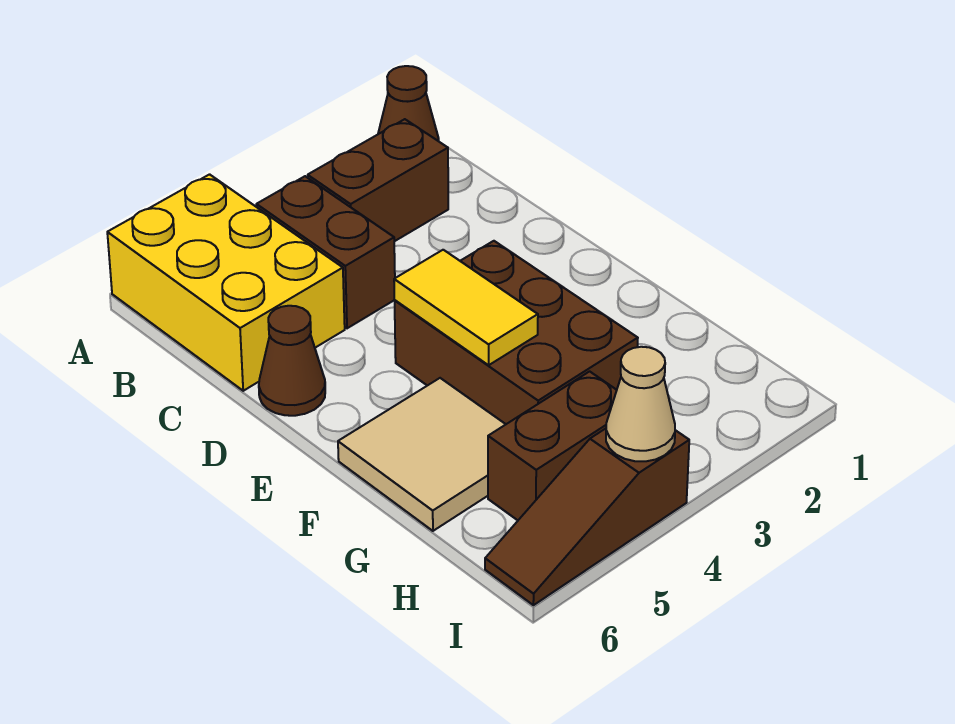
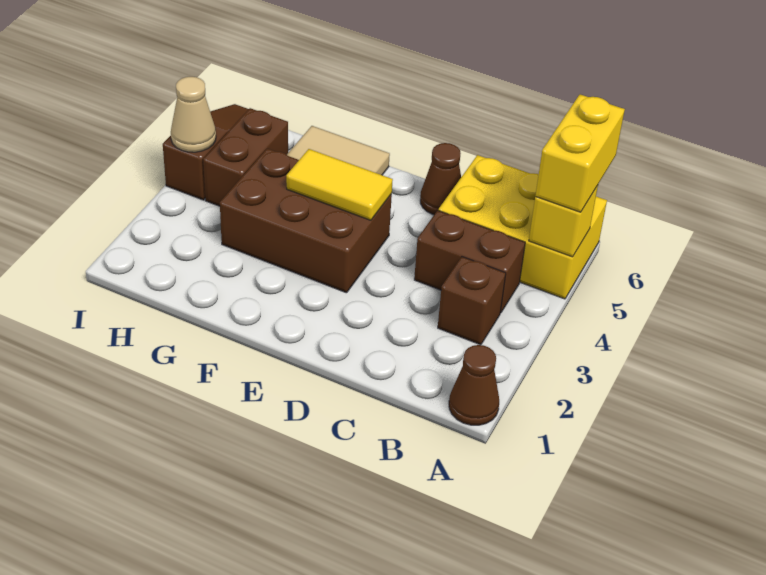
none -> yellow brick A5 level 2
none -> yellow brick A5:A6 level 3
brown brick B2:B3 level 1 -> brown brick B3 level 1

